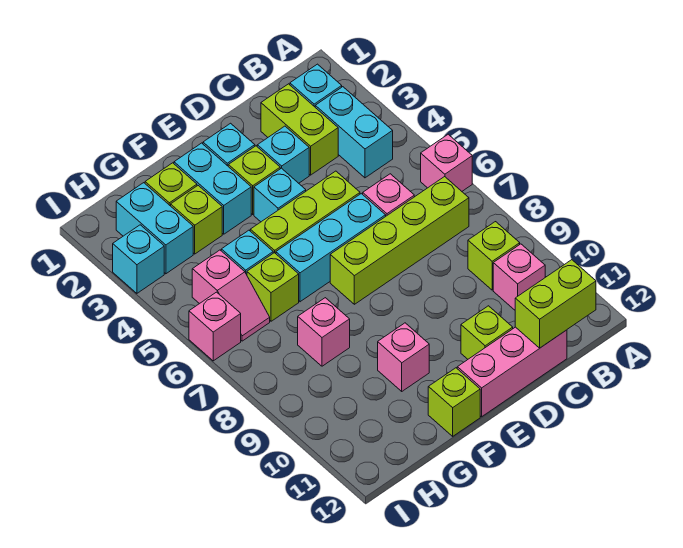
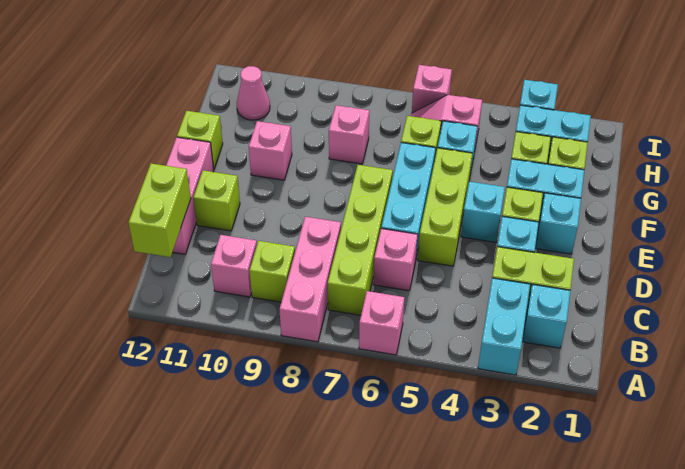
none -> pink brick A8:C8 level 1
cyan brick B3:B4 level 1 -> cyan brick A3:B3 level 1
none -> pink cone H11 level 1

